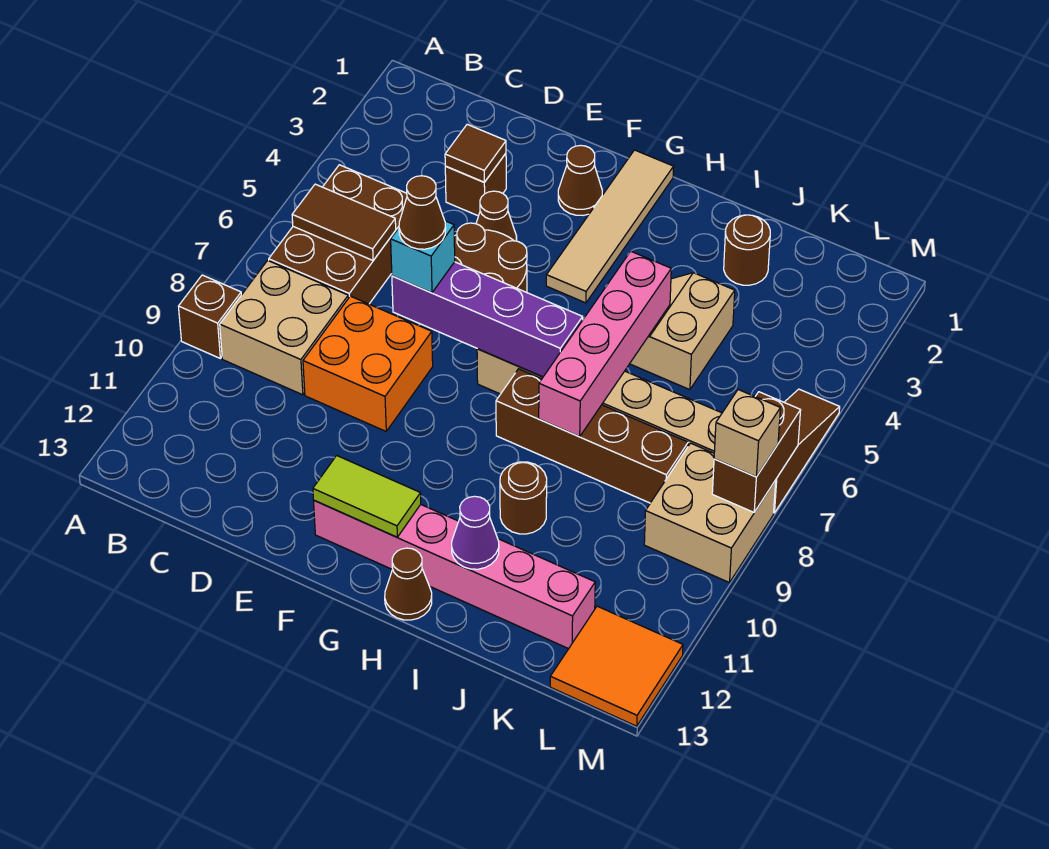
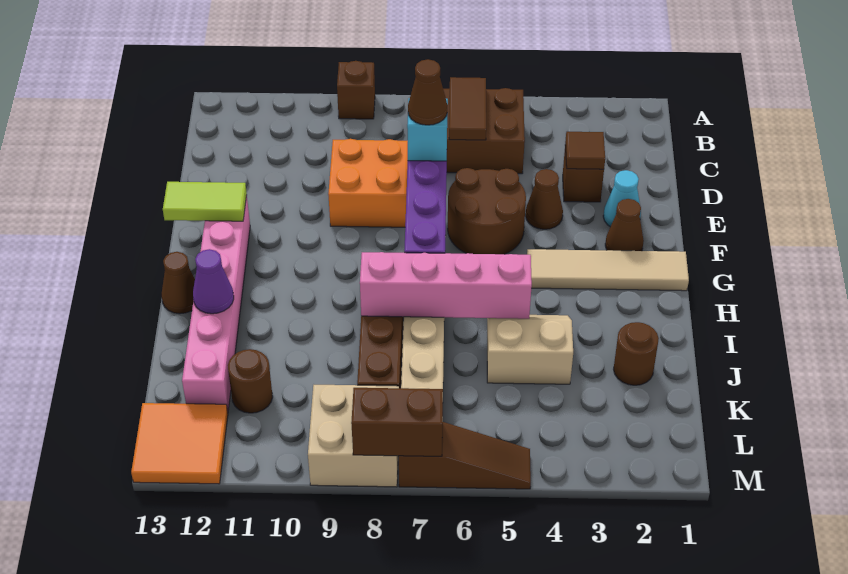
tan brick B8:C9 level 1 -> none
none -> cyan cone E2 level 1
lime tile F12:G12 level 2 -> lime tile F12:F13 level 2
brown round brick I10 level 1 -> brown round brick K11 level 1
tan brick M8 level 3 -> none

